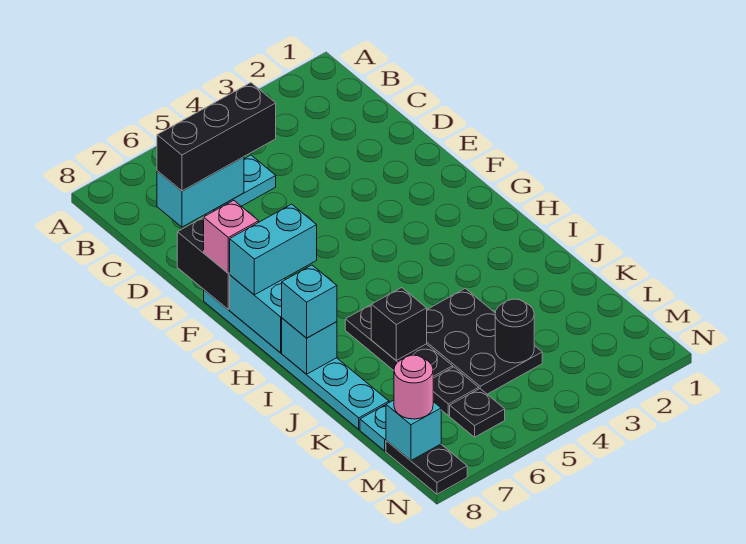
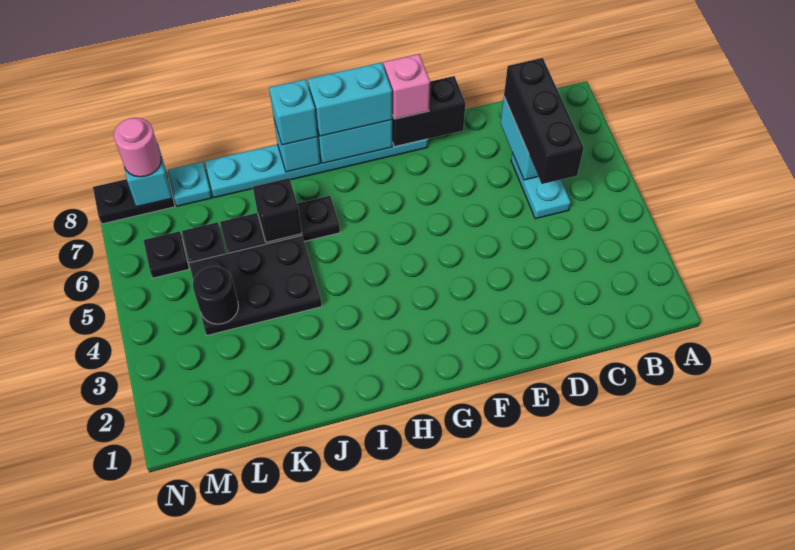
cyan brick G7:G8 level 3 -> cyan brick G8:H8 level 3

